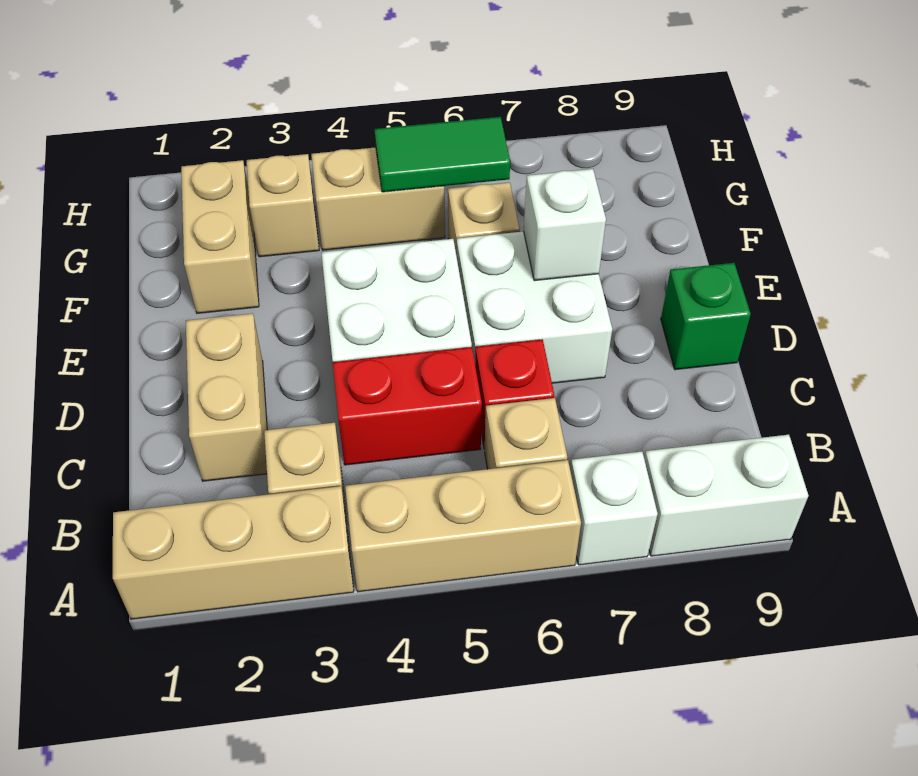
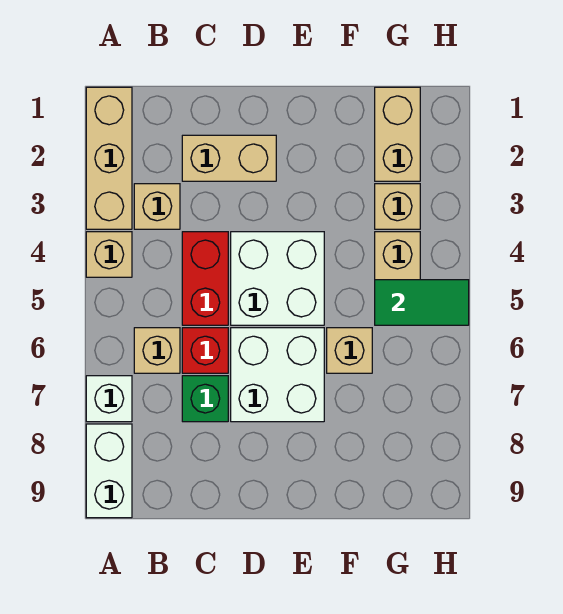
tan brick A4:A6 level 1 -> tan brick A4 level 1
green brick D9 level 1 -> green brick C7 level 1
white brick E7 level 2 -> none
tan brick F2:G2 level 1 -> tan brick G1:G2 level 1
green tile G5:G6 level 2 -> green tile G5:H5 level 2

